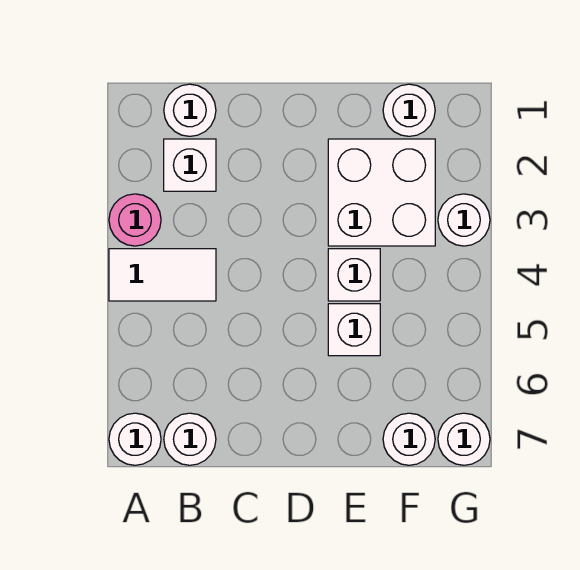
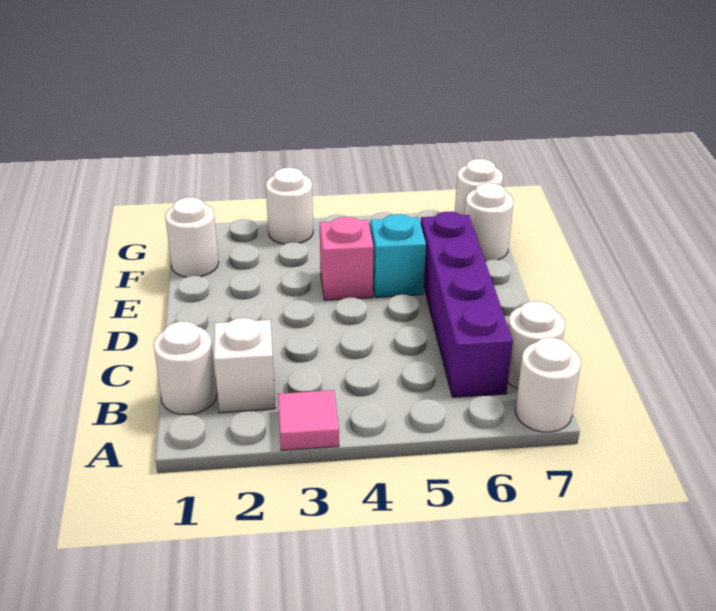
pink round brick A3 level 1 -> pink tile A3 level 1
white tile A4:B4 level 1 -> none
none -> purple brick B6:E6 level 1
white brick E2:F3 level 1 -> none
white brick E4 level 1 -> pink brick E4 level 1
white brick E5 level 1 -> cyan brick E5 level 1

